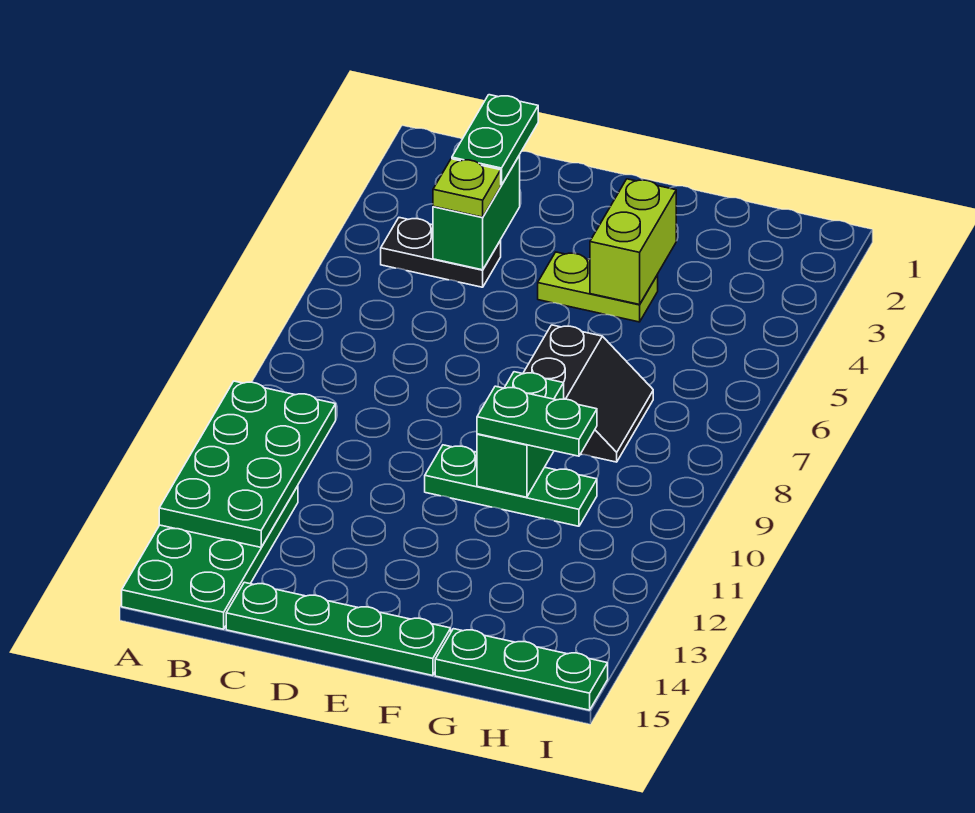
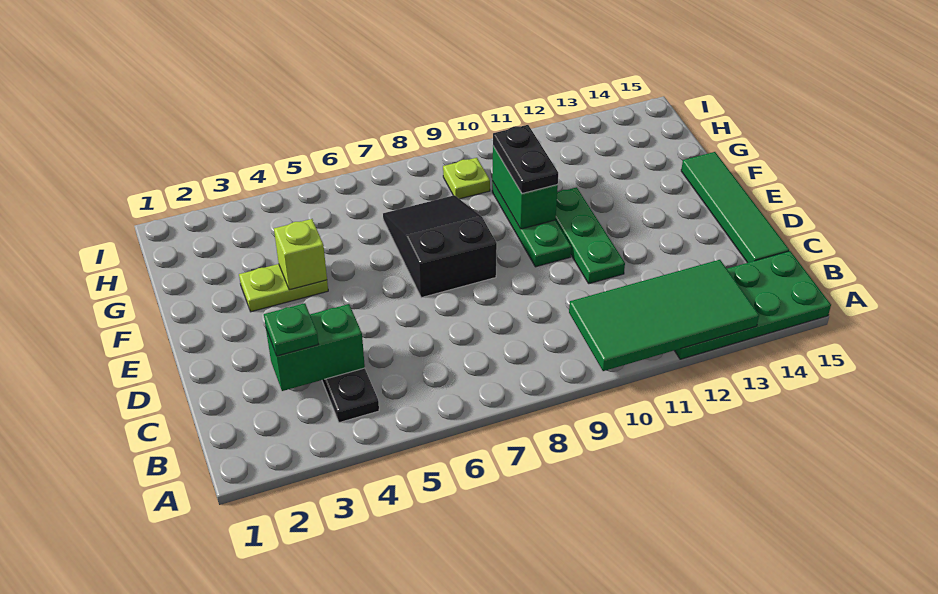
green plate A10:B13 level 2 -> green tile A10:B13 level 2
green plate C2:C3 level 3 -> green plate C3 level 3
lime plate C4 level 3 -> lime plate H9 level 1
green plate C15:F15 level 1 -> green tile C15:F15 level 1
lime plate E4:F4 level 1 -> lime plate F3:F4 level 1
lime brick F3:F4 level 2 -> lime brick F4 level 2
black slope F7:G8 level 1 top F -> black slope E7:G8 level 1 top E
green brick F9:F10 level 2 -> green brick F10:G10 level 2
green plate F10:G10 level 3 -> black plate F10:G10 level 3
green plate G15:I15 level 1 -> green plate D11:F11 level 1

